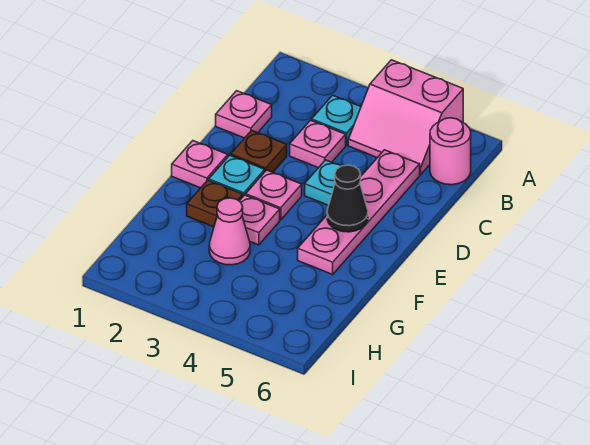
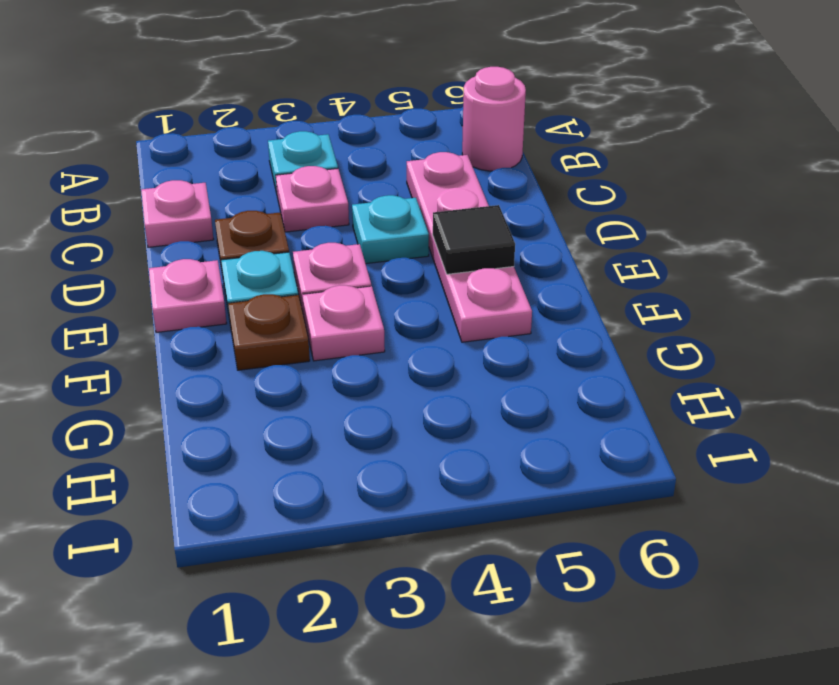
pink slope A4:B5 level 1 top A -> none
black cone E5 level 2 -> black tile E5 level 2
pink cone G3 level 1 -> none

